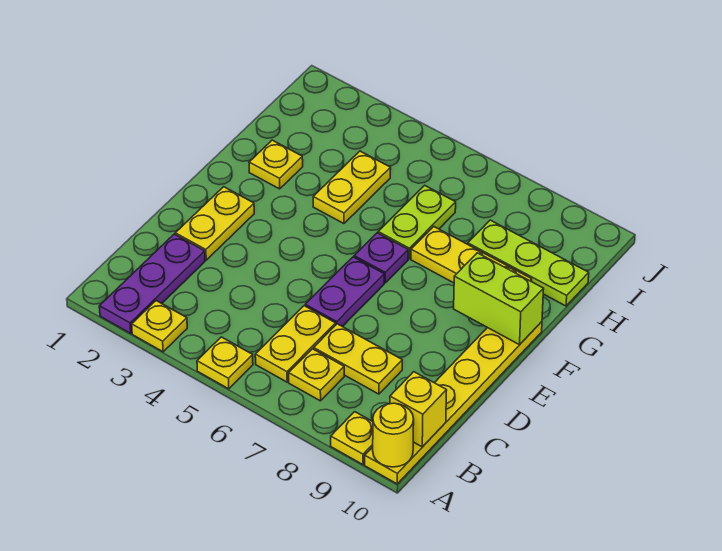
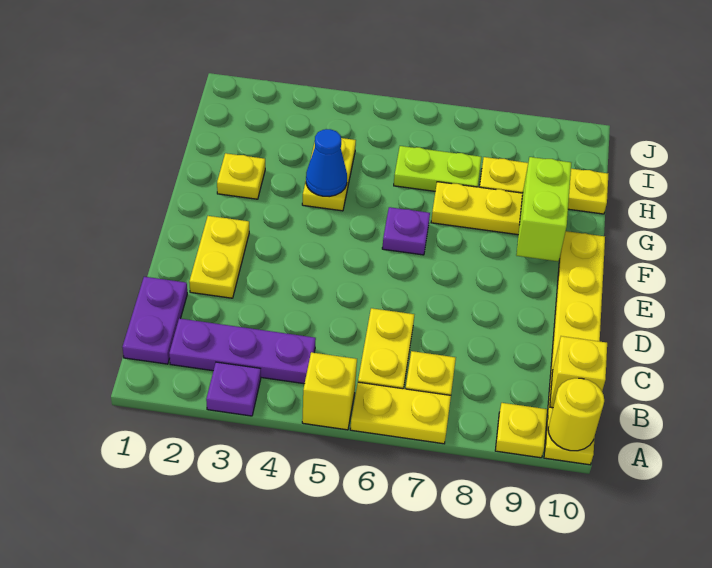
purple plate A2:C2 level 1 -> purple plate B2:B4 level 1
yellow plate A3 level 1 -> purple plate A3 level 1
yellow plate A5 level 1 -> yellow brick A5 level 1
yellow plate C7:C8 level 1 -> yellow plate A6:A7 level 1
purple plate D6:E6 level 1 -> purple plate B1:C1 level 1
lime brick F9:F10 level 2 -> lime brick F9:G9 level 2
none -> blue cone G4 level 2
lime plate G6:H6 level 1 -> lime plate H6:H7 level 1
lime plate H8:H10 level 1 -> yellow plate H8:H10 level 1

